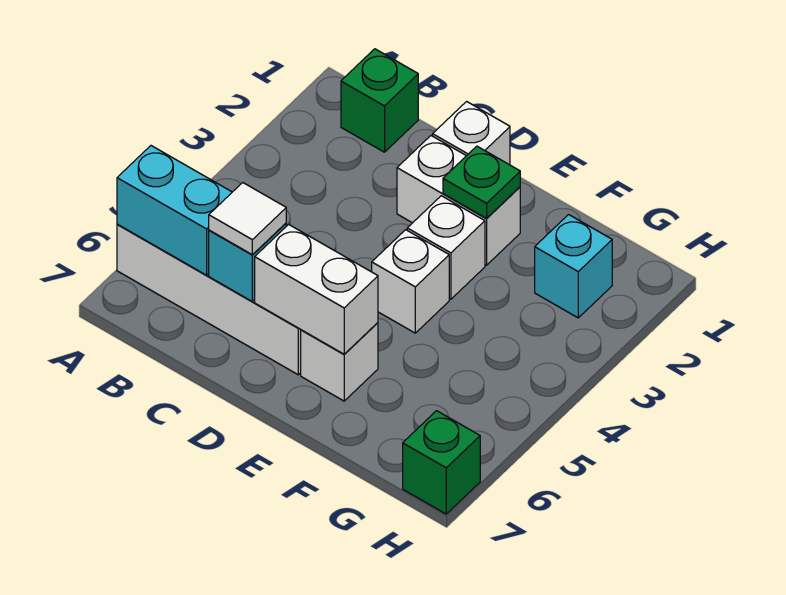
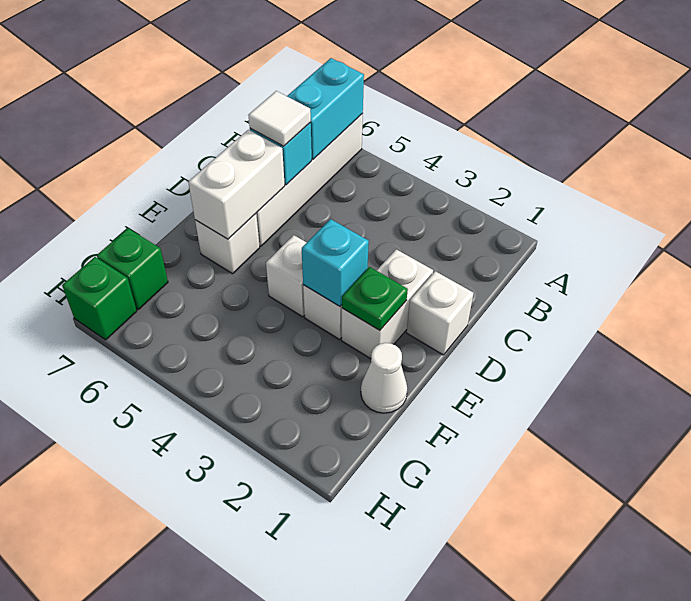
green brick B1 level 1 -> green brick G7 level 1
none -> white cone F1 level 1
cyan brick G2 level 1 -> cyan brick E3 level 2

